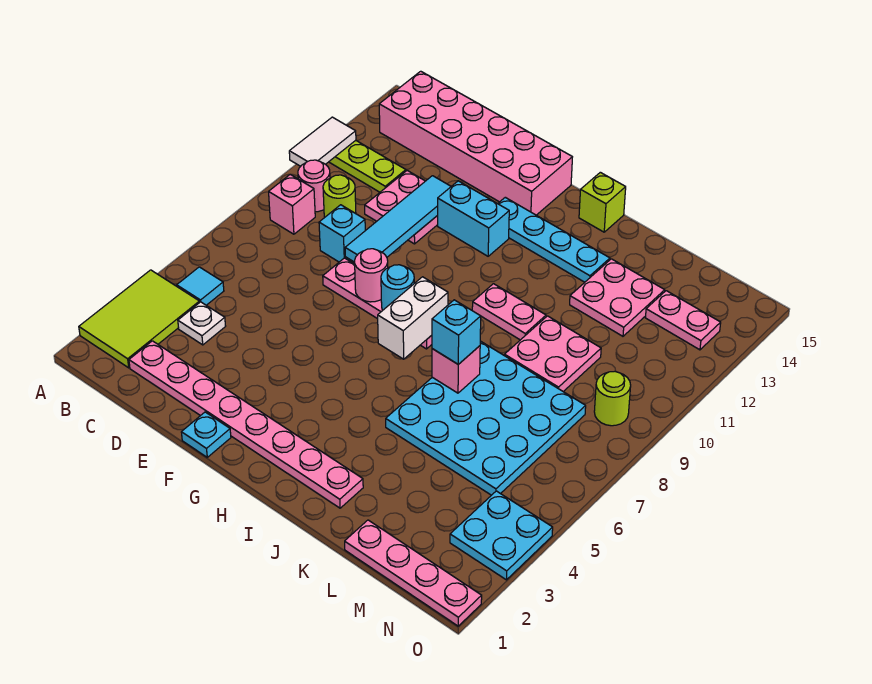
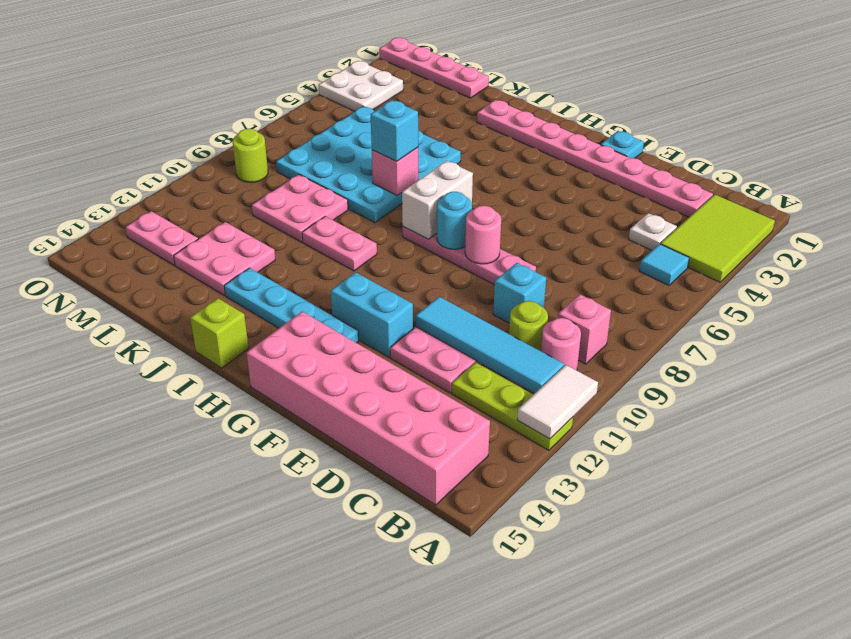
cyan tile E9:E12 level 2 -> cyan tile B11:E11 level 2
cyan plate N3:O4 level 1 -> white plate N3:O4 level 1

